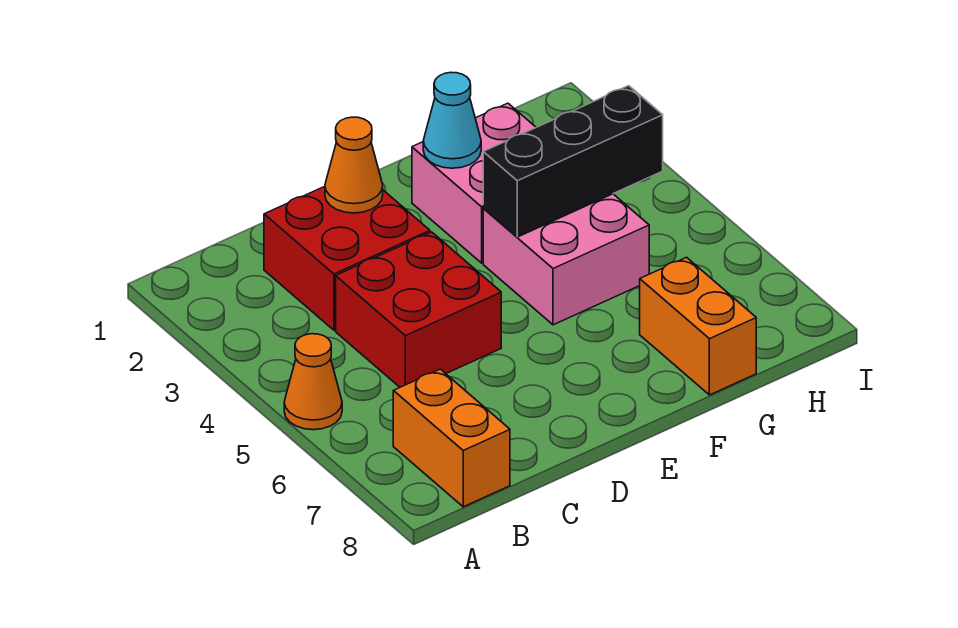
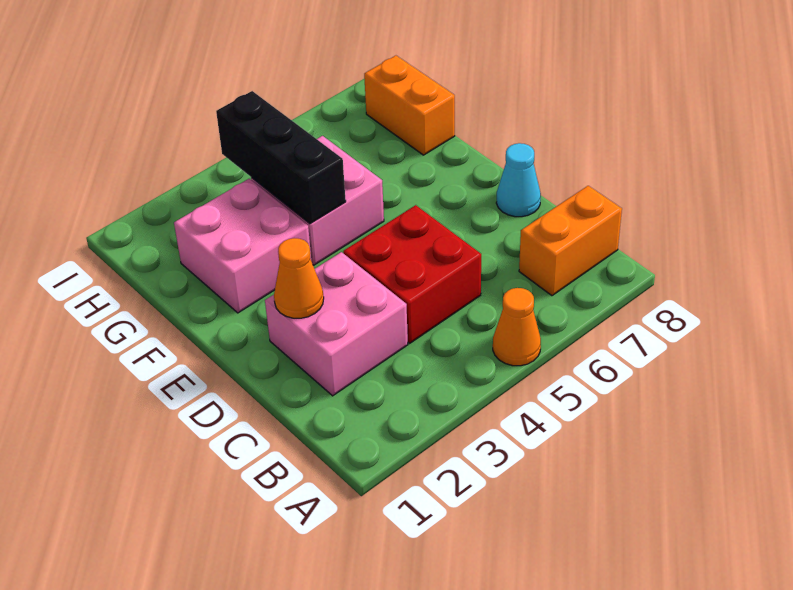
red brick C2:D3 level 1 -> pink brick C2:D3 level 1
cyan cone F2 level 2 -> cyan cone D8 level 1
orange brick G7:G8 level 1 -> orange brick G8:H8 level 1

